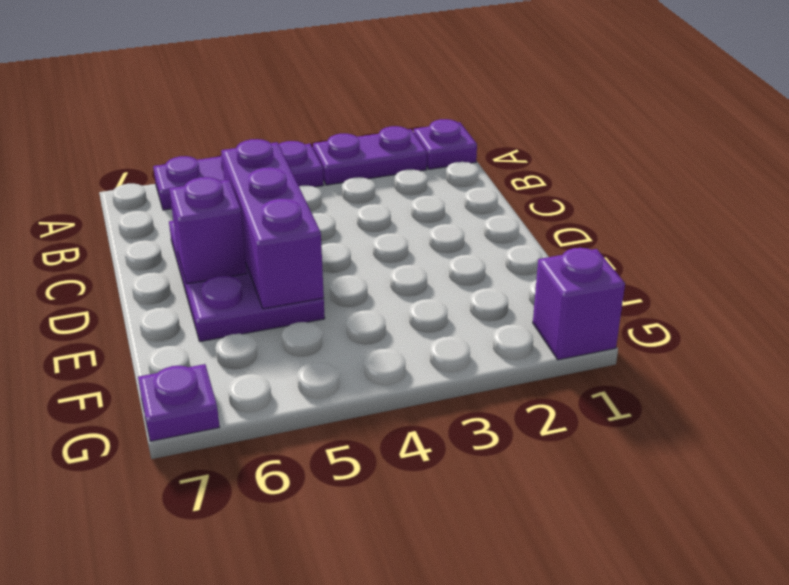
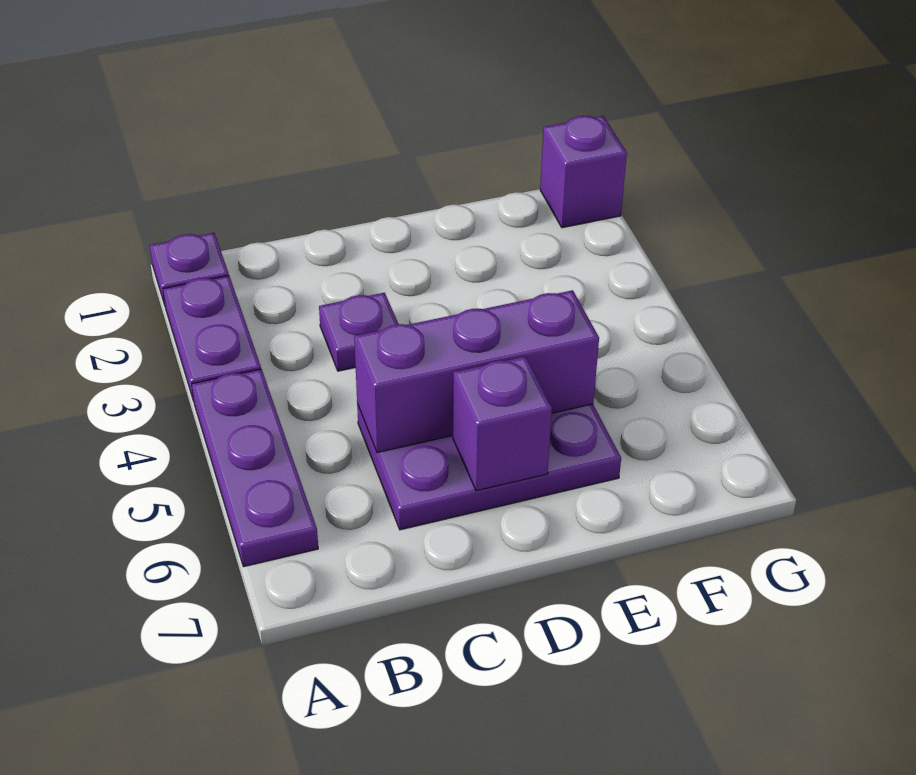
purple plate G7 level 1 -> purple plate C3 level 1

